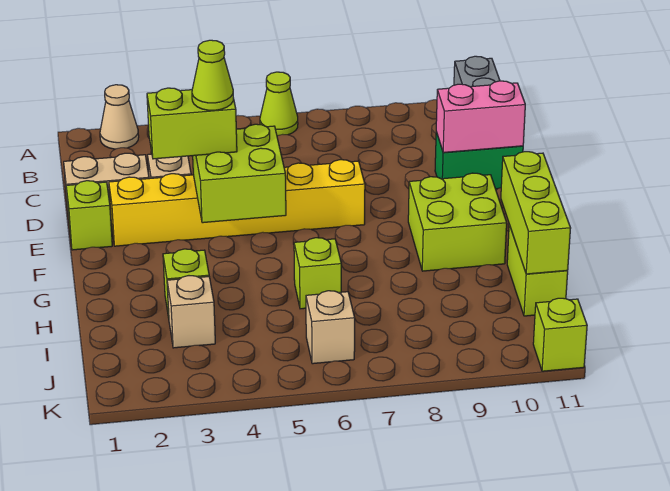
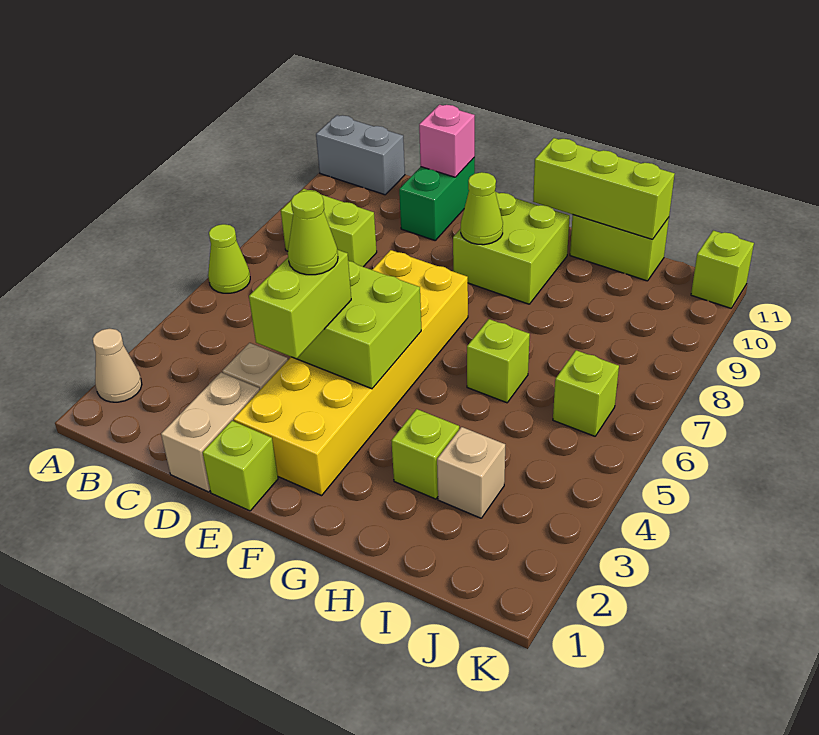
none -> lime brick B8:C8 level 1
pink brick D10:D11 level 2 -> pink brick D11 level 2
yellow brick E2:E7 level 1 -> yellow brick E2:F7 level 1
none -> lime cone F9 level 2
tan brick J6 level 1 -> lime brick J6 level 1

